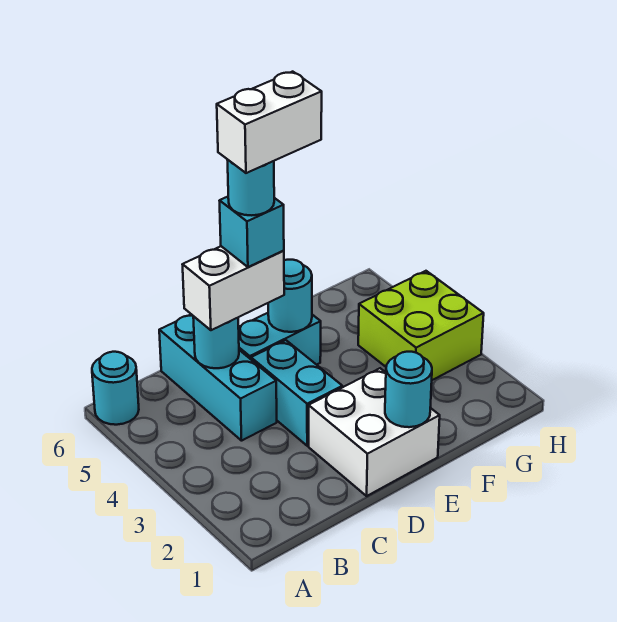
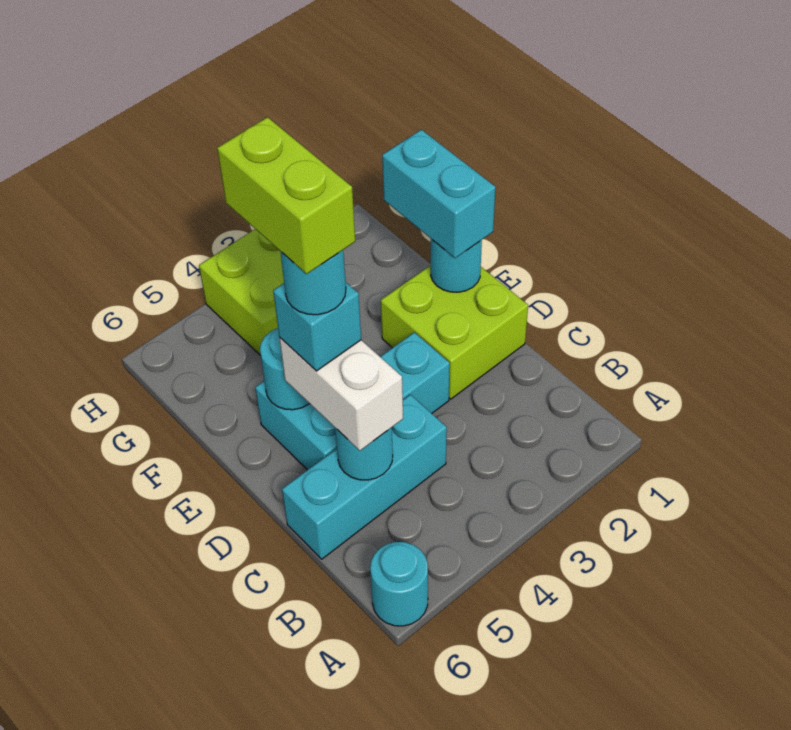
white brick D1:E2 level 1 -> lime brick D1:E2 level 1
white brick D5:E5 level 6 -> lime brick D5:E5 level 6
none -> cyan brick E1:F1 level 3

